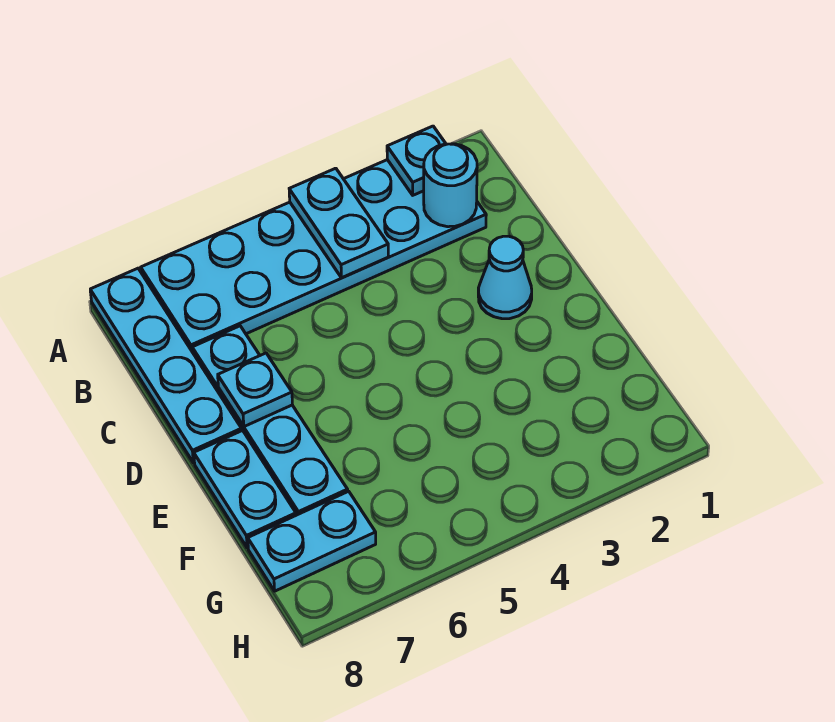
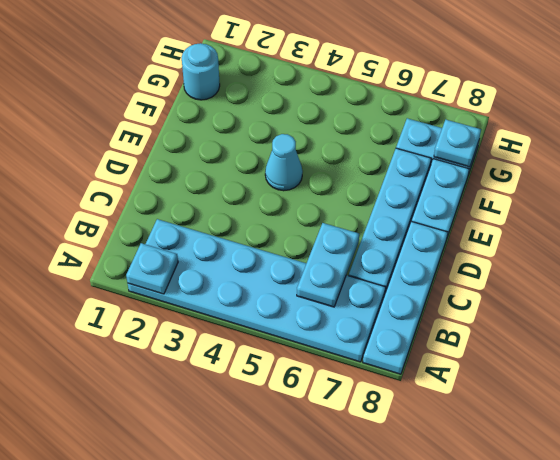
cyan plate A4:B4 level 2 -> cyan plate B6:C6 level 2
cyan round brick B2 level 2 -> cyan round brick G1 level 1
cyan cone D2 level 1 -> cyan cone E4 level 1
cyan plate D7 level 2 -> cyan plate G8 level 2

